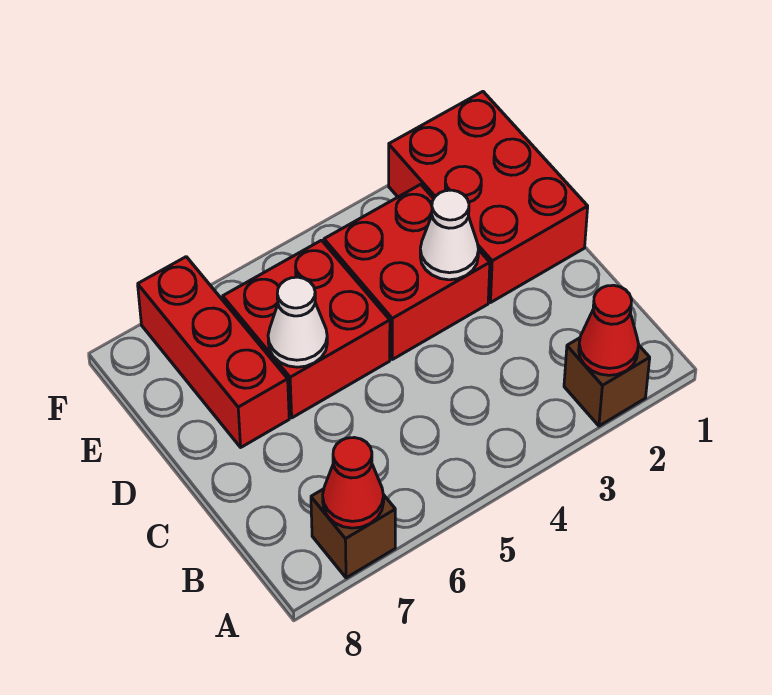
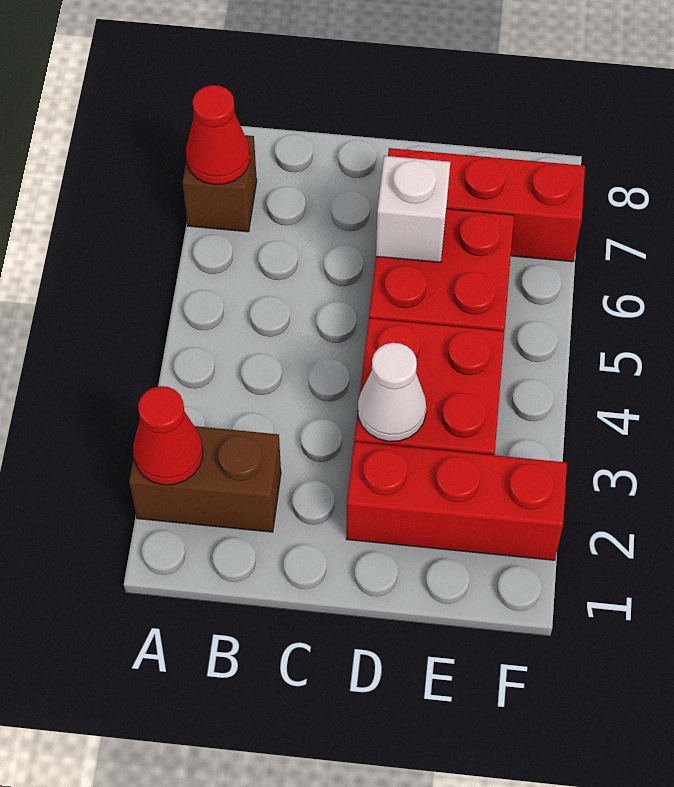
brown brick A2 level 1 -> brown brick A2:B2 level 1
red brick D1:F2 level 1 -> red brick D2:F2 level 1
white cone D6 level 2 -> white brick D6 level 2

